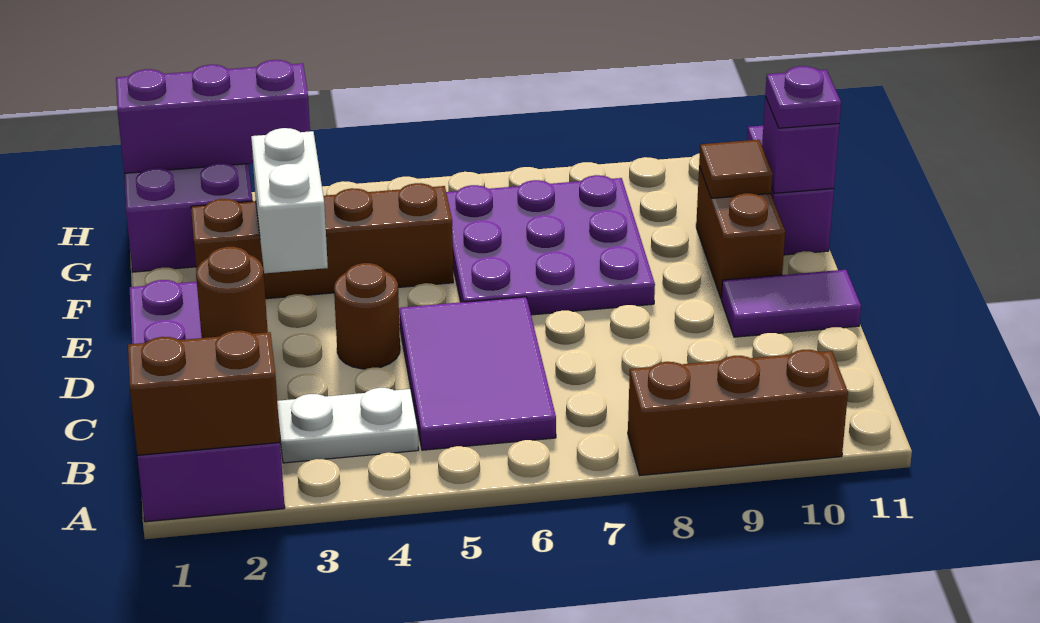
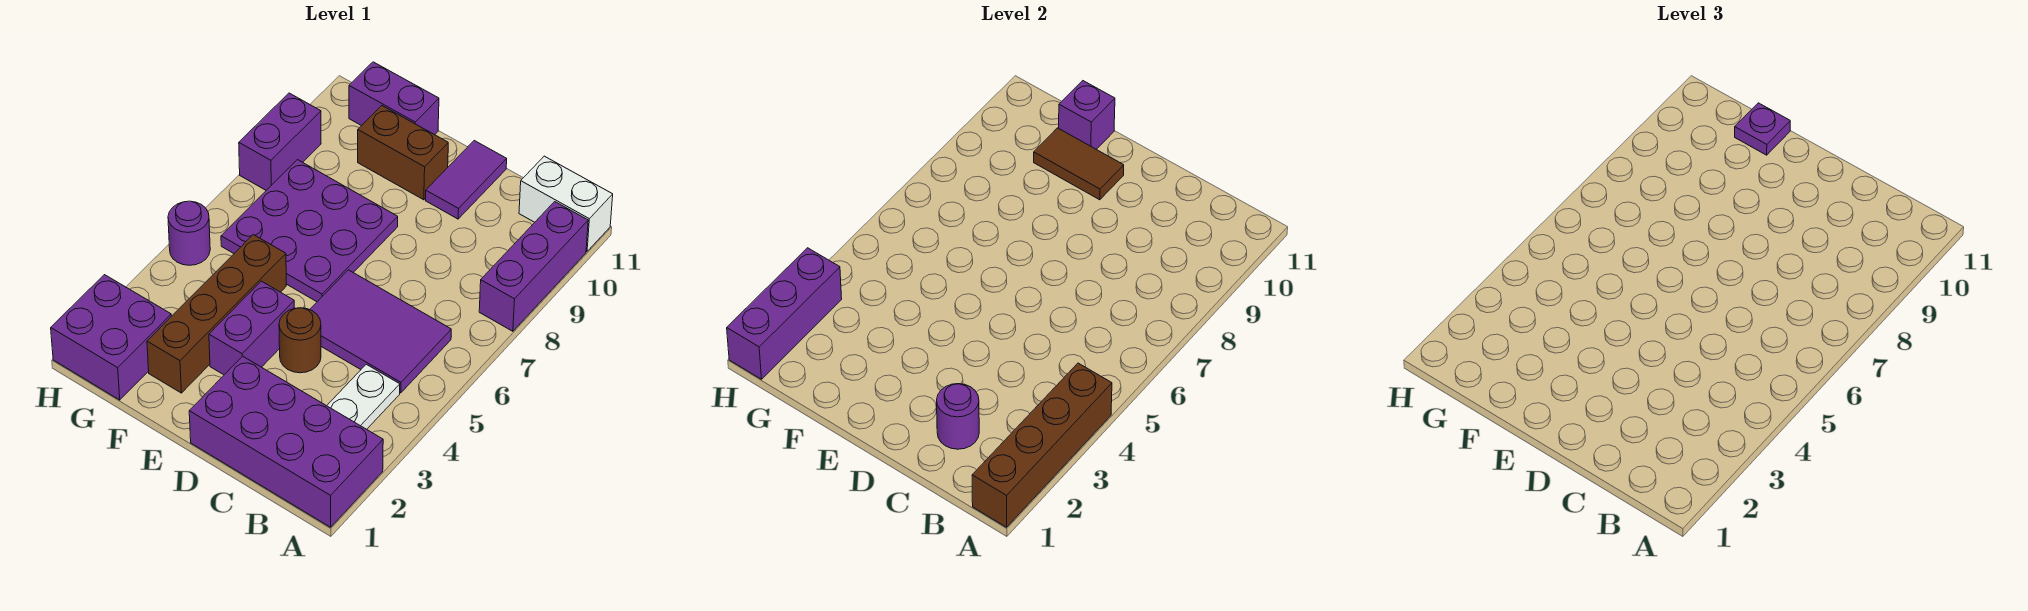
brown brick A1:A2 level 2 -> brown brick A1:A4 level 2
brown brick A8:A10 level 1 -> purple brick A8:A10 level 1
brown round brick C2 level 2 -> purple round brick C2 level 2
none -> purple brick E3:E4 level 1
white brick E3:F3 level 2 -> white brick A11:B11 level 1
brown tile F10 level 2 -> brown tile E10:F10 level 2
none -> purple round brick H5 level 1
none -> purple brick H8:H9 level 1

